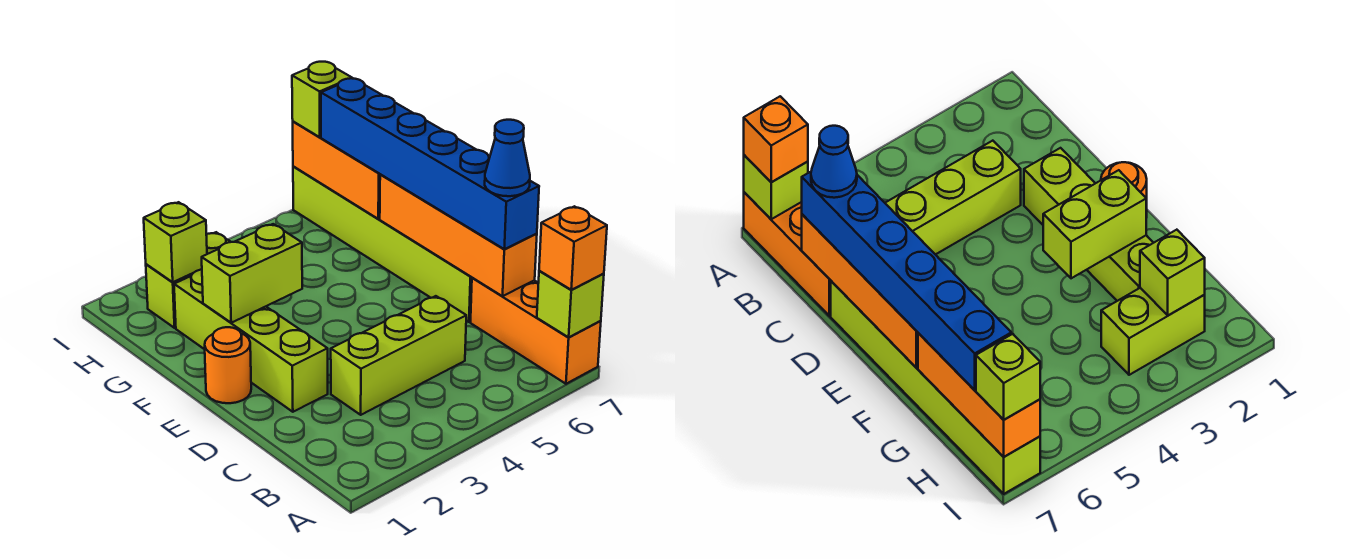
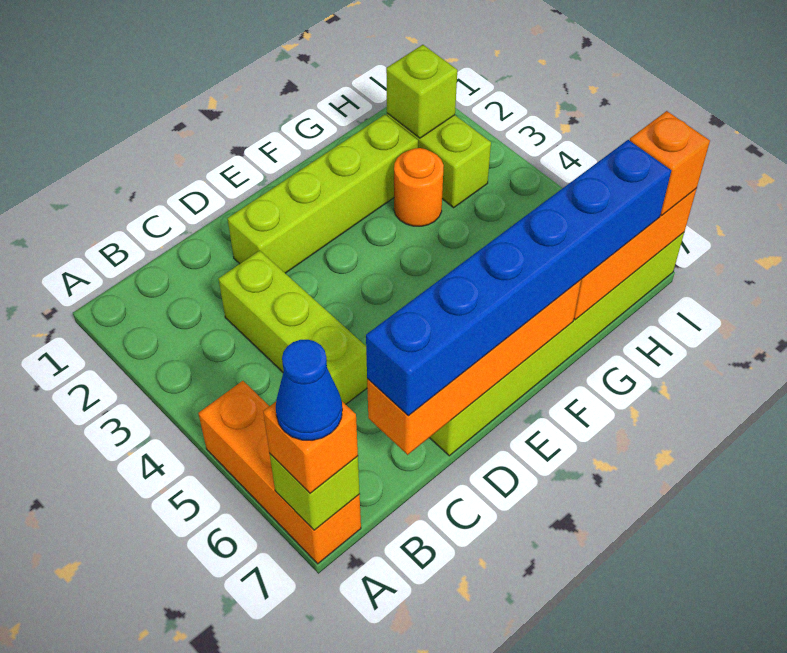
orange brick A7:C7 level 1 -> orange brick A5:A7 level 1
blue cone C7 level 4 -> blue cone A7 level 4
orange round brick E1 level 1 -> orange round brick G3 level 1
lime brick F2:F3 level 2 -> none
lime brick I7 level 3 -> orange brick I7 level 3

